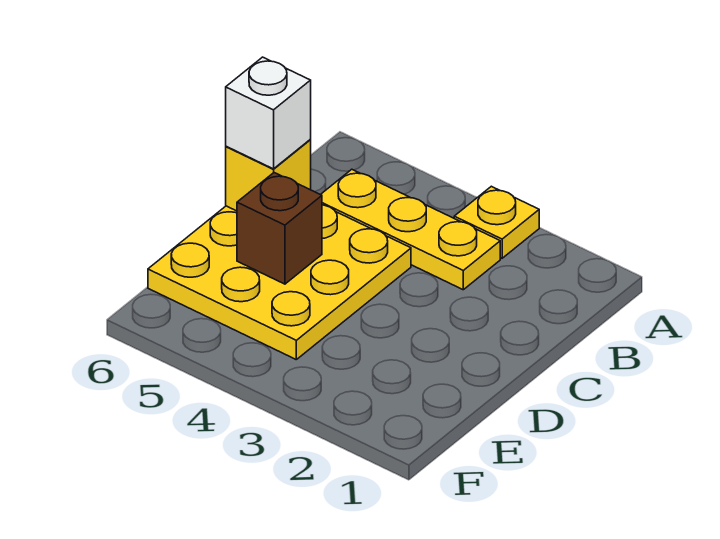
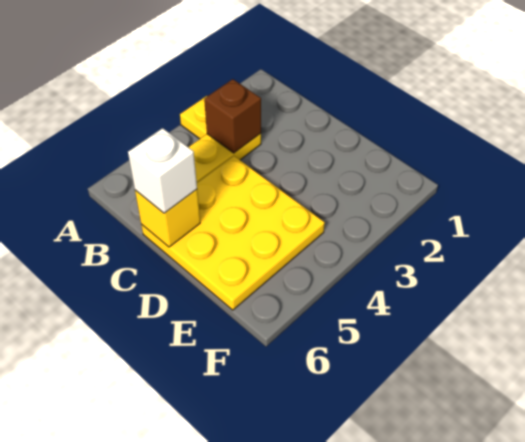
brown brick D5 level 2 -> brown brick B3 level 2

